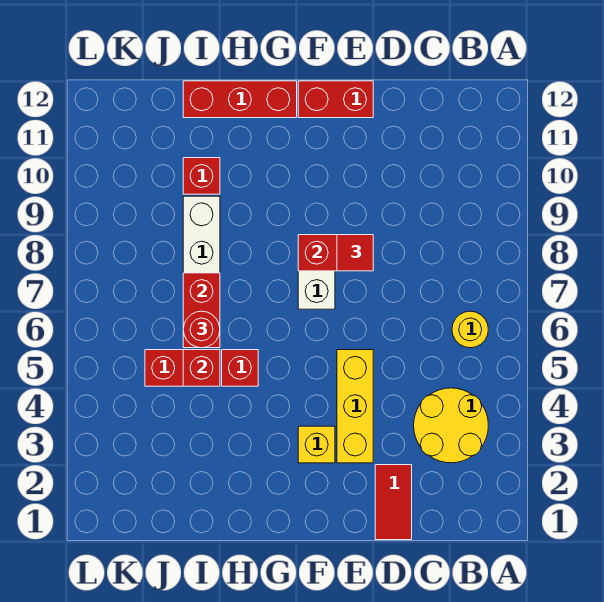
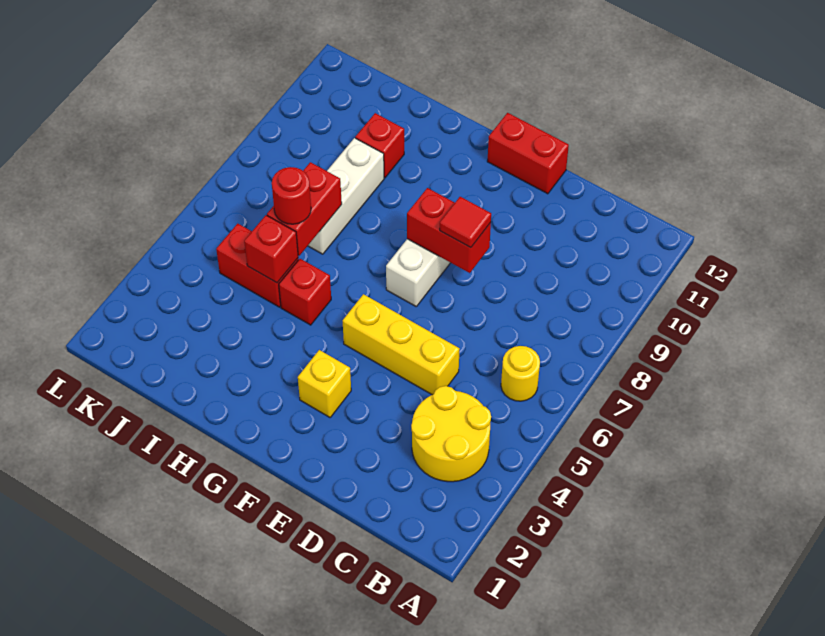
red tile D1:D2 level 1 -> none
yellow brick E3:E5 level 1 -> yellow brick D5:F5 level 1
red brick G12:I12 level 1 -> none

